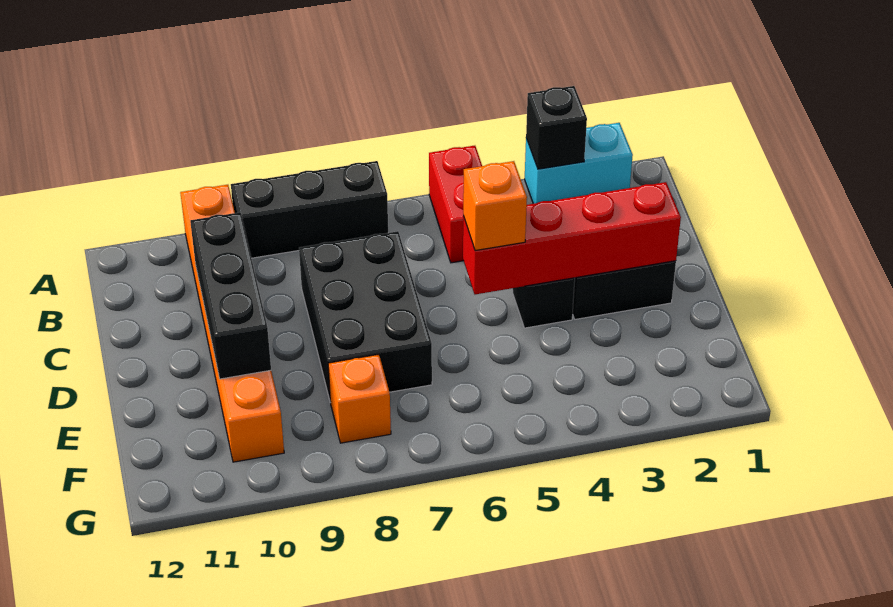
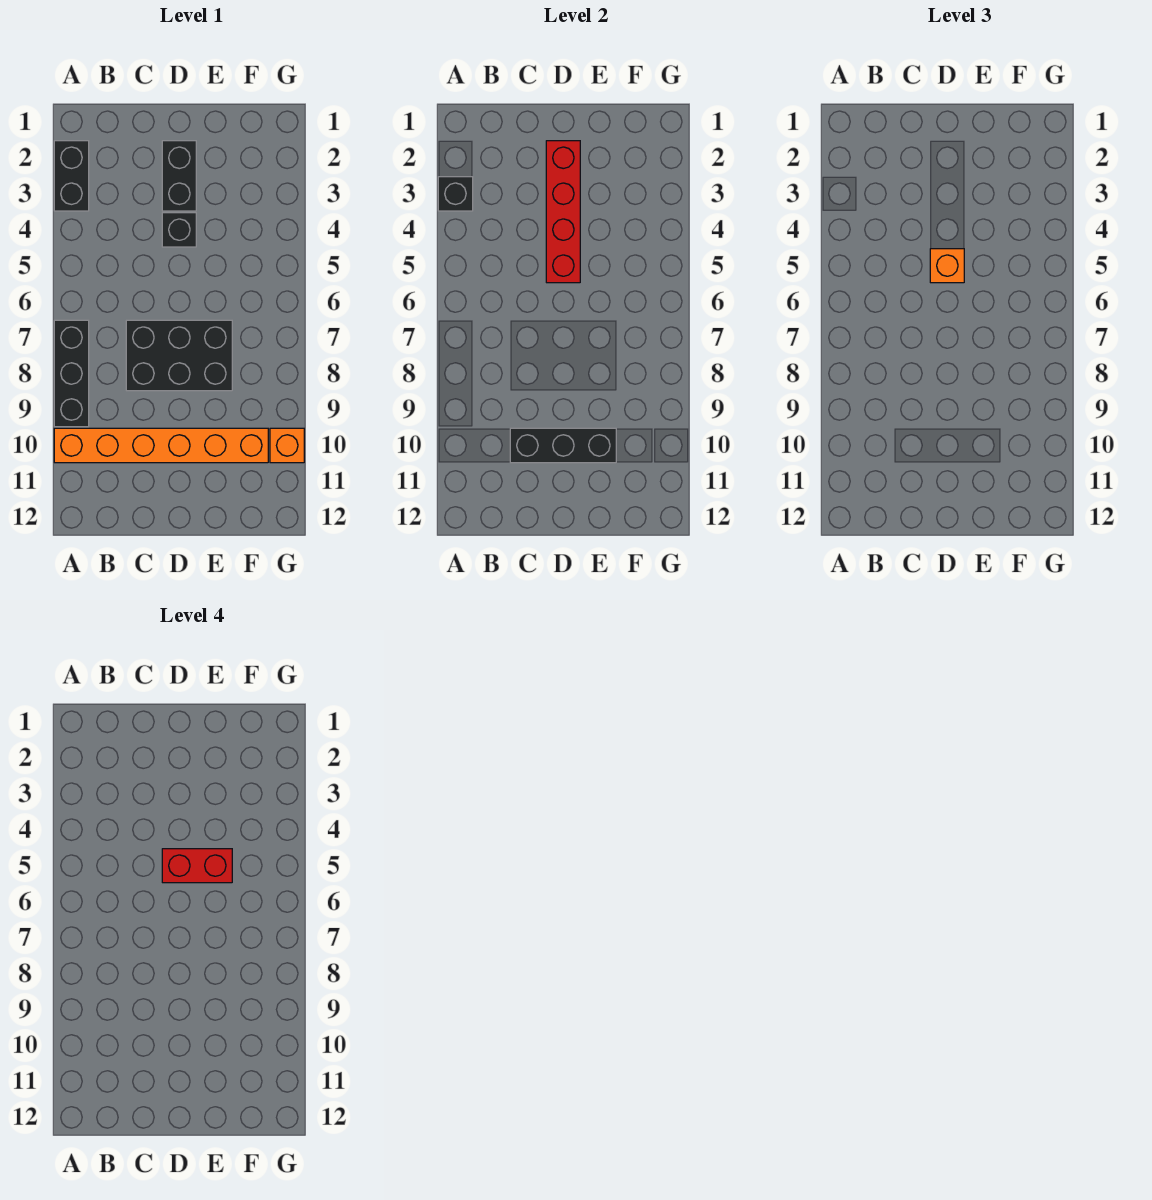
cyan brick A2:A3 level 1 -> black brick A2:A3 level 1
red brick A5:B5 level 1 -> red brick D5:E5 level 4
orange brick F8 level 1 -> orange brick G10 level 1

